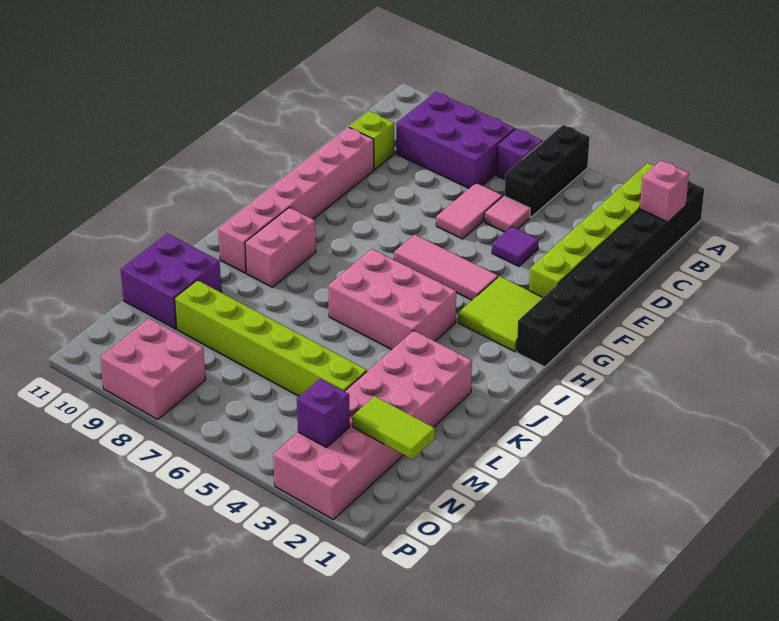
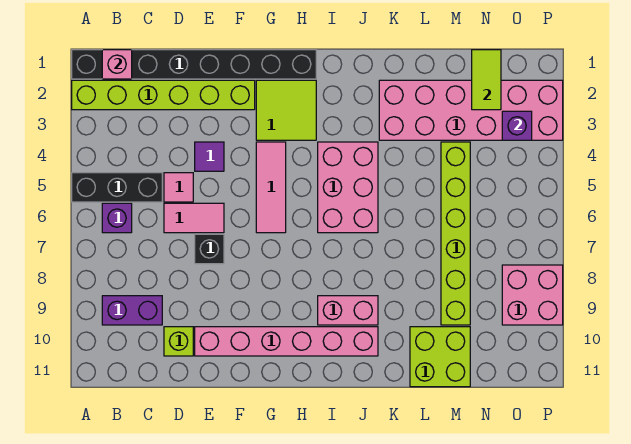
purple brick B7:C9 level 1 -> purple brick B9:C9 level 1
none -> black brick E7 level 1
purple brick L10:M11 level 1 -> lime brick L10:M11 level 1

